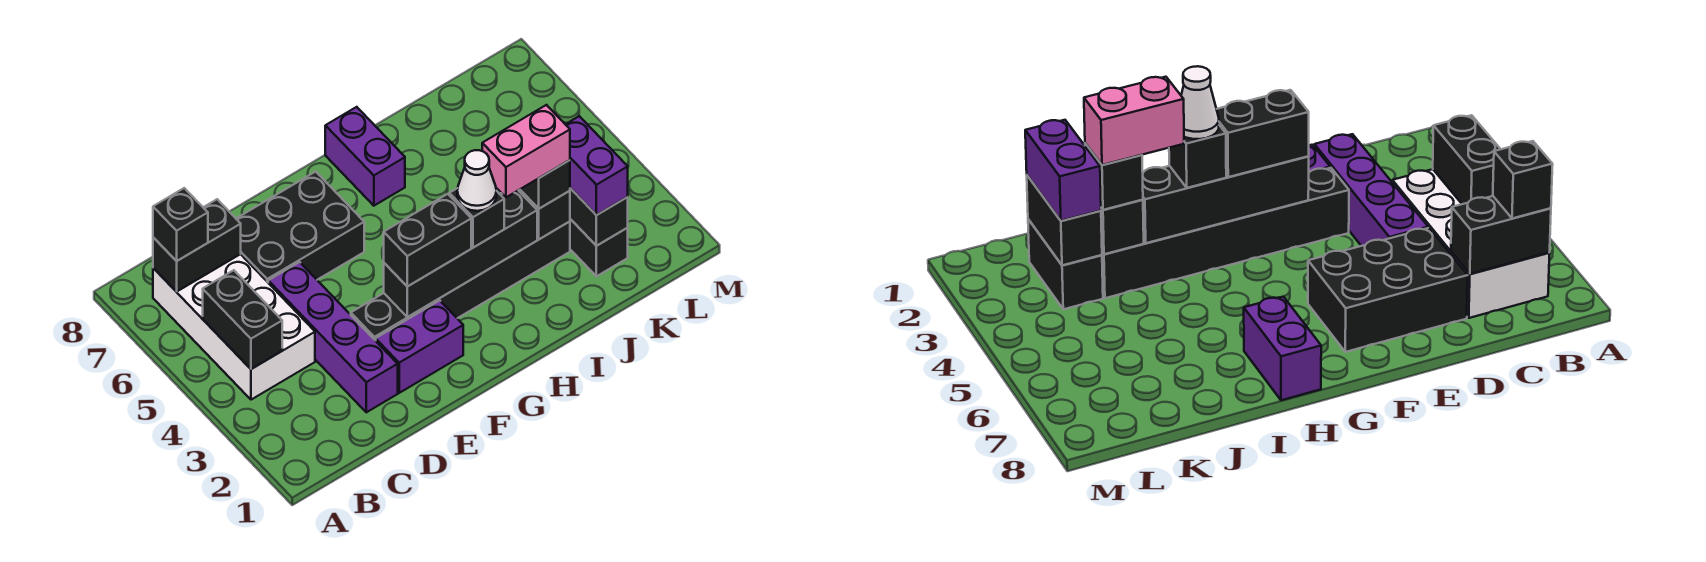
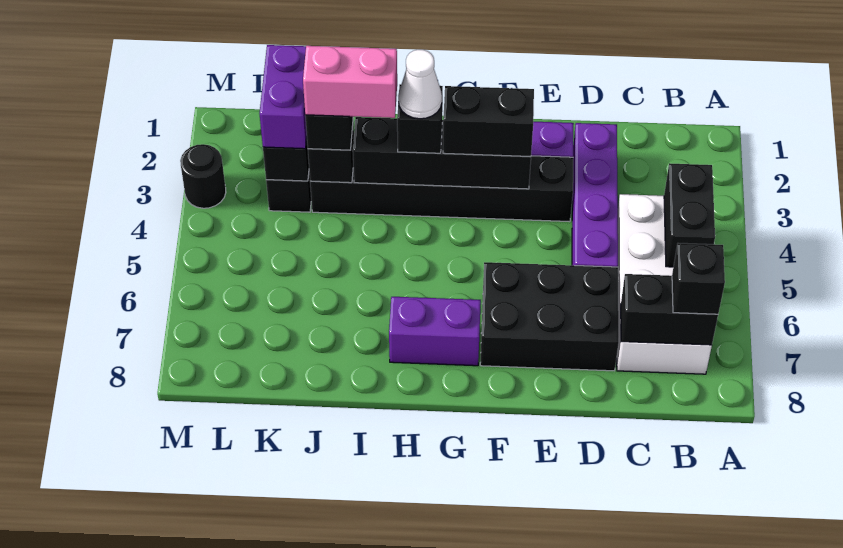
purple brick H7:H8 level 1 -> purple brick G7:H7 level 1
none -> black round brick M3 level 1

